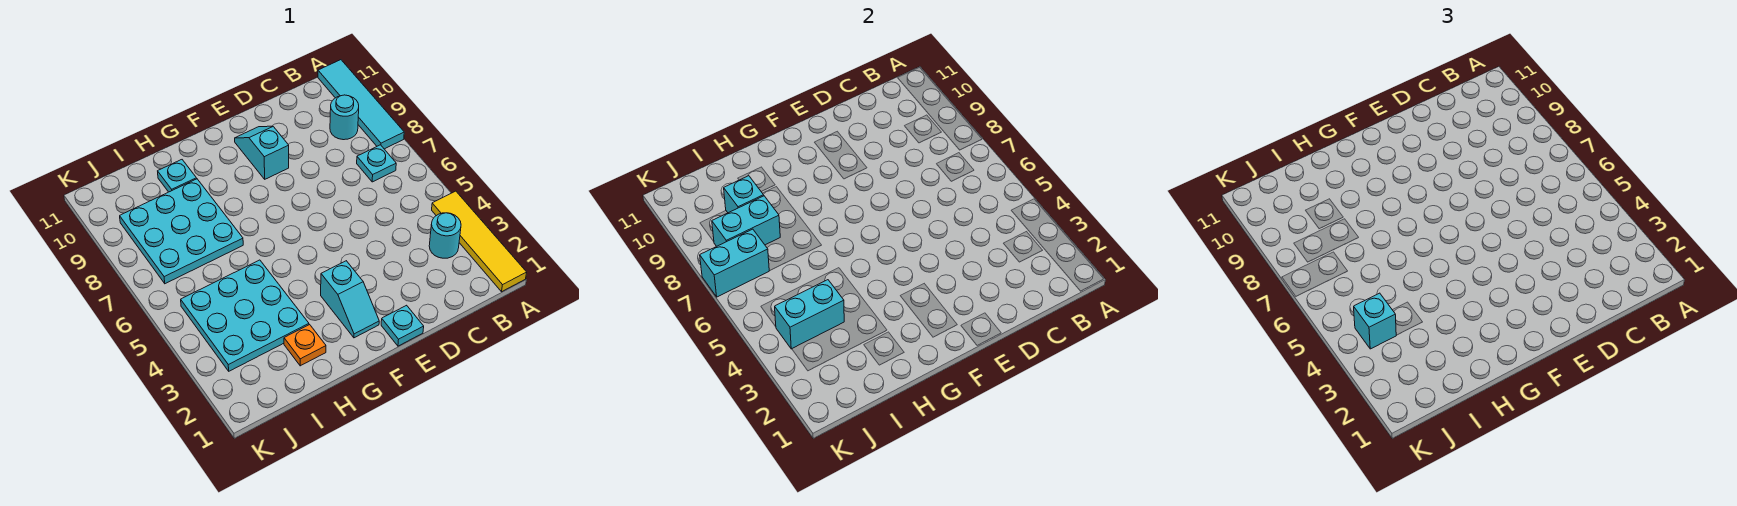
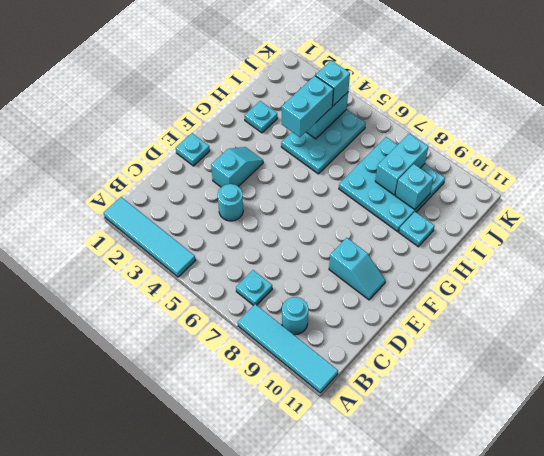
yellow tile A1:A4 level 1 -> cyan tile A1:A4 level 1
cyan round brick B3 level 1 -> cyan round brick D4 level 1
cyan slope F2:F3 level 1 top 3 -> cyan slope E3:F3 level 1 top E
orange plate H2 level 1 -> cyan plate H2 level 1
cyan plate H3:J5 level 1 -> cyan plate H4:J5 level 1
cyan brick J7:K7 level 2 -> cyan brick H4:I4 level 3

